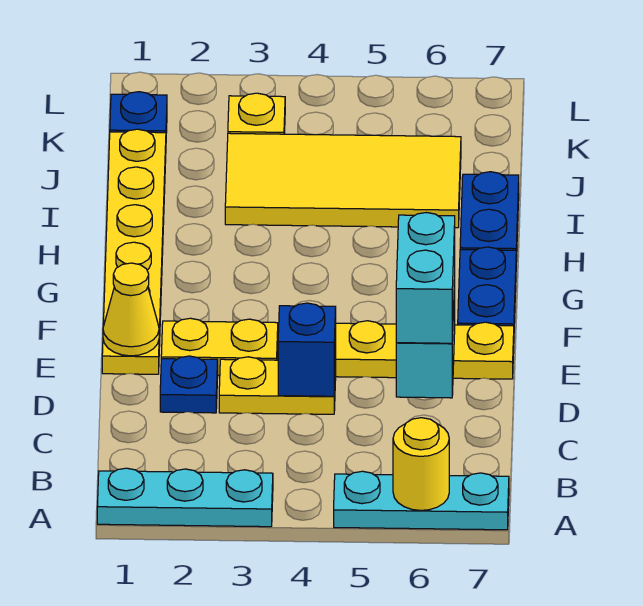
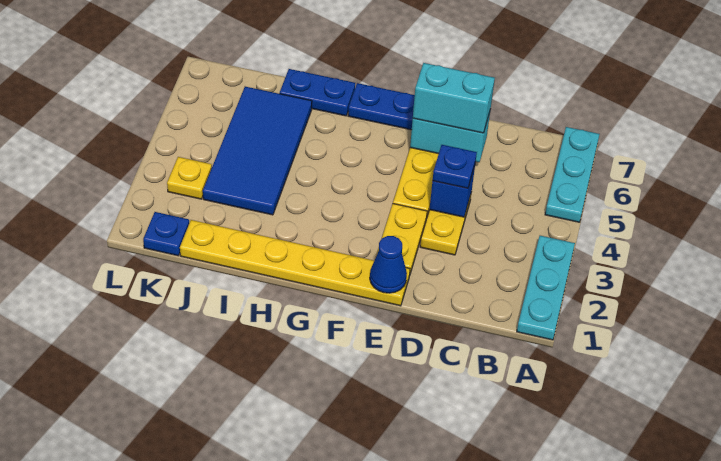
yellow round brick A6 level 2 -> none
blue plate D2 level 1 -> blue plate D4 level 3
yellow cone E1 level 2 -> blue cone E1 level 2
yellow tile I3:J6 level 1 -> blue tile I3:J6 level 1

